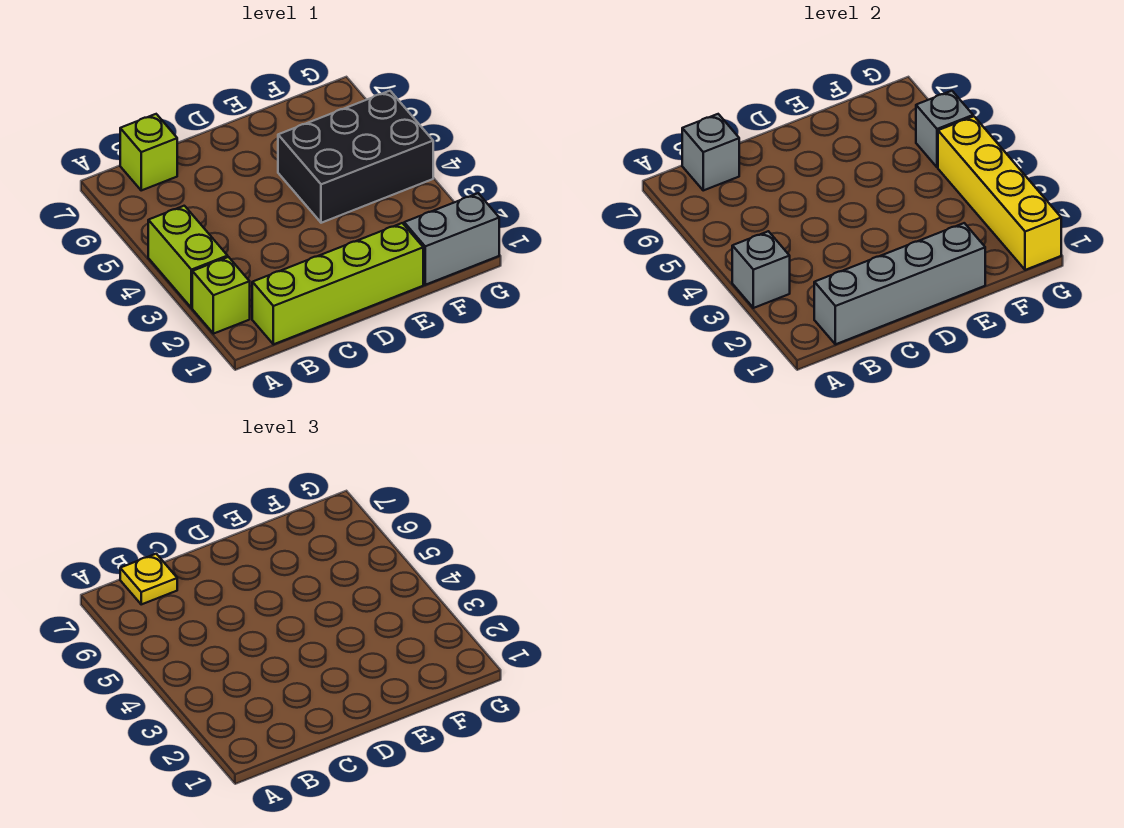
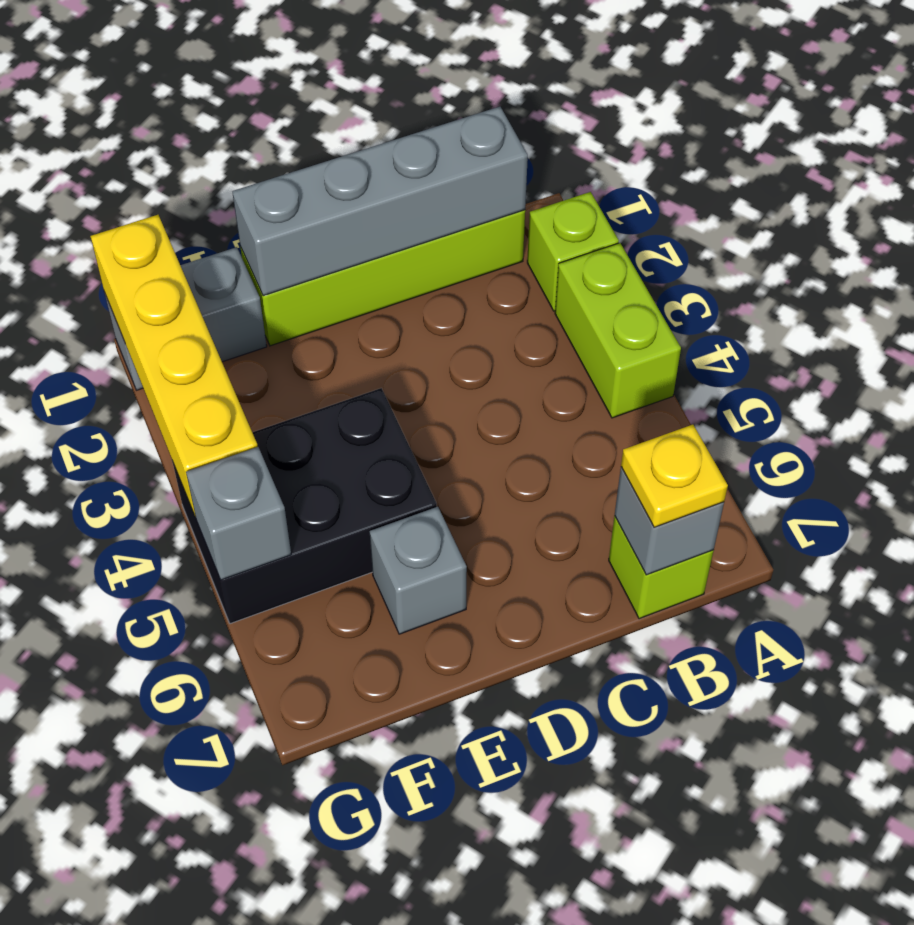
grey brick A3 level 2 -> grey brick E6 level 1

